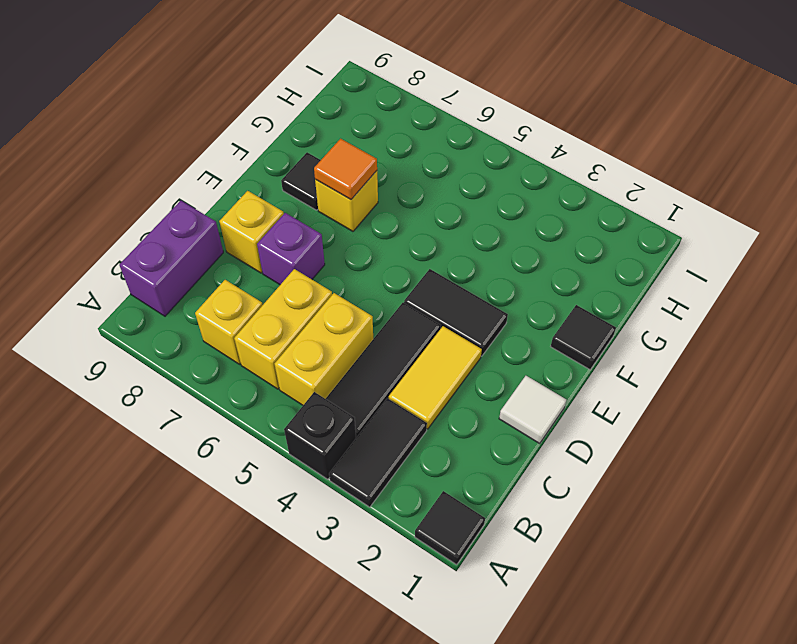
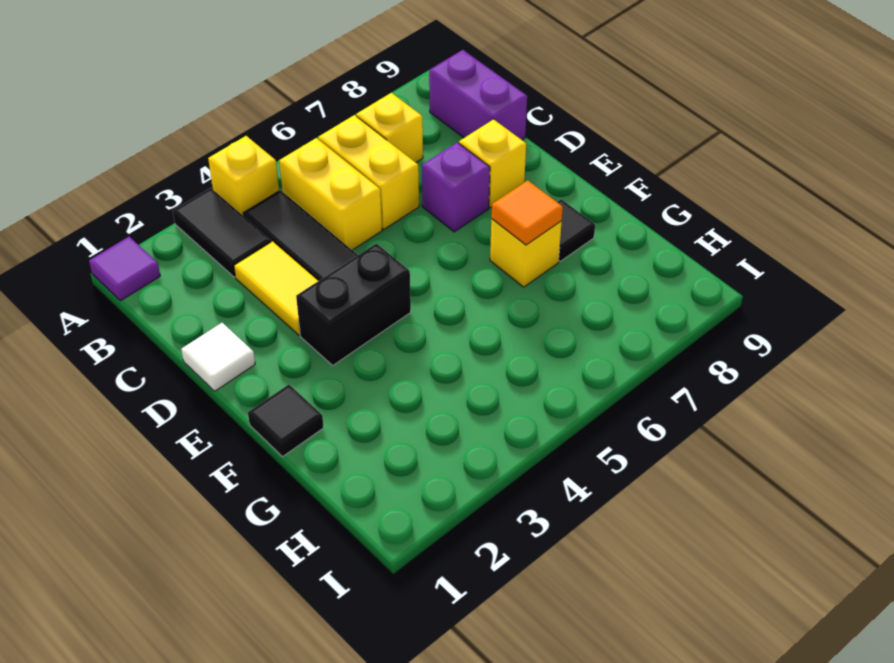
black tile A1 level 1 -> purple tile A1 level 1
black brick A4 level 1 -> yellow brick A4 level 1
black tile E3:E4 level 1 -> black brick E3:E4 level 1

